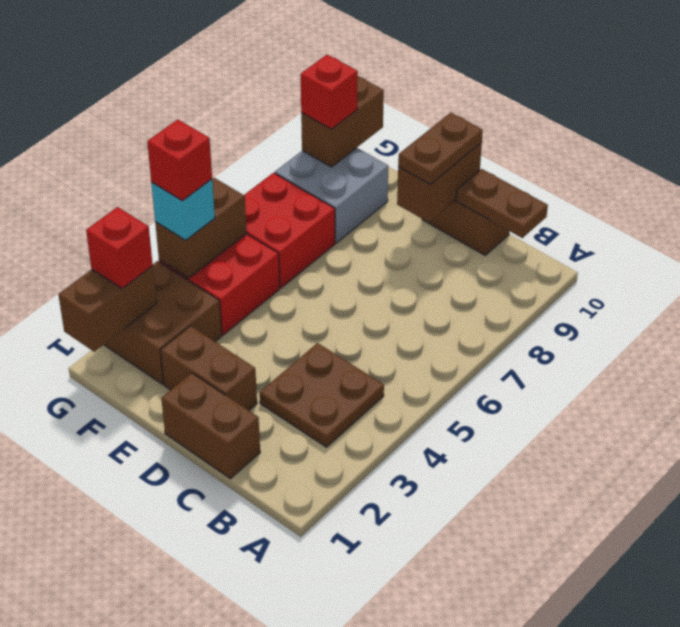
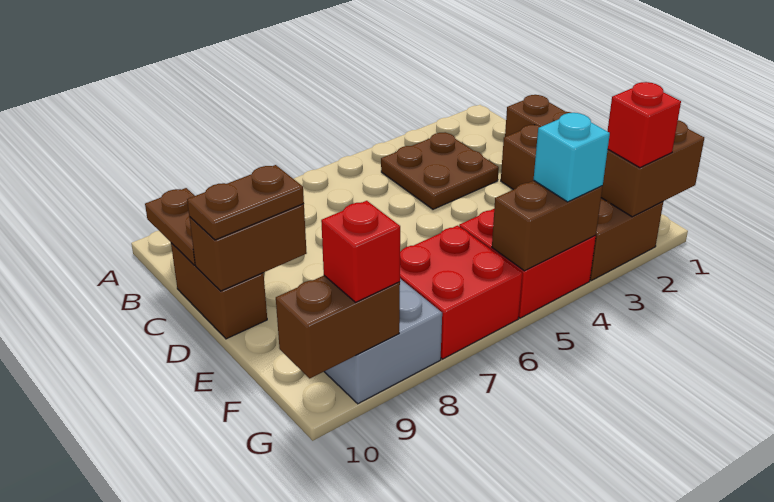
red brick G4 level 4 -> none

